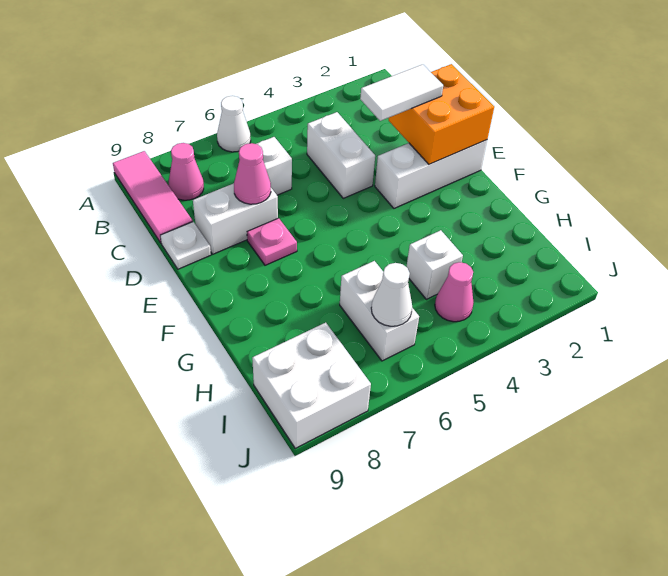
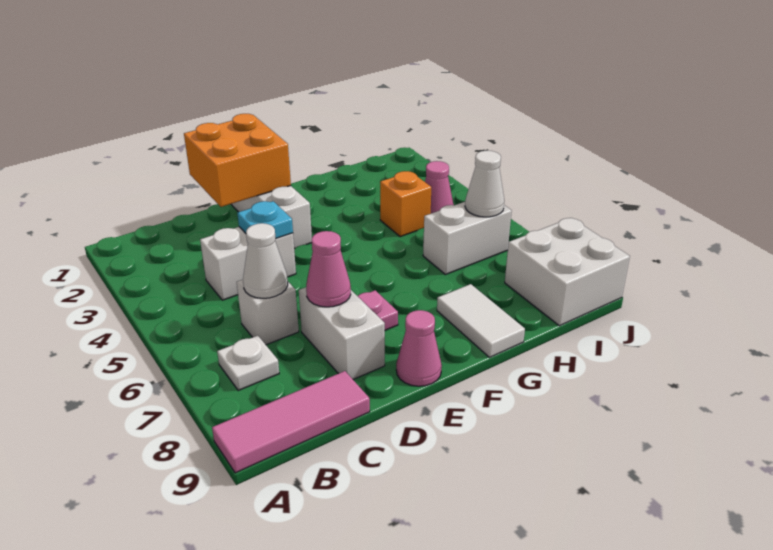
white cone A6 level 1 -> white cone C6 level 2
pink cone B8 level 1 -> pink cone E9 level 1
white tile D2:D3 level 3 -> white tile G8:G9 level 1
none -> cyan plate D4 level 2
white plate D9 level 1 -> white plate B7 level 1
white brick H4 level 1 -> orange brick H4 level 1

